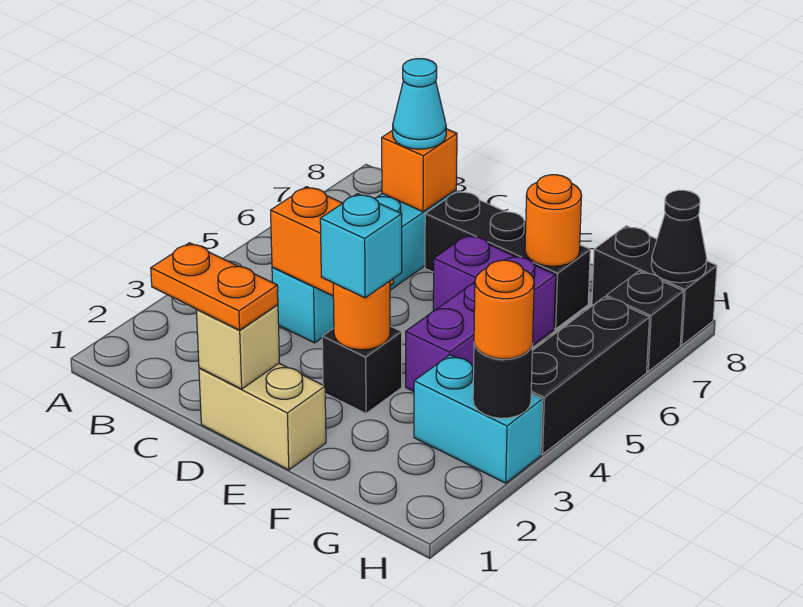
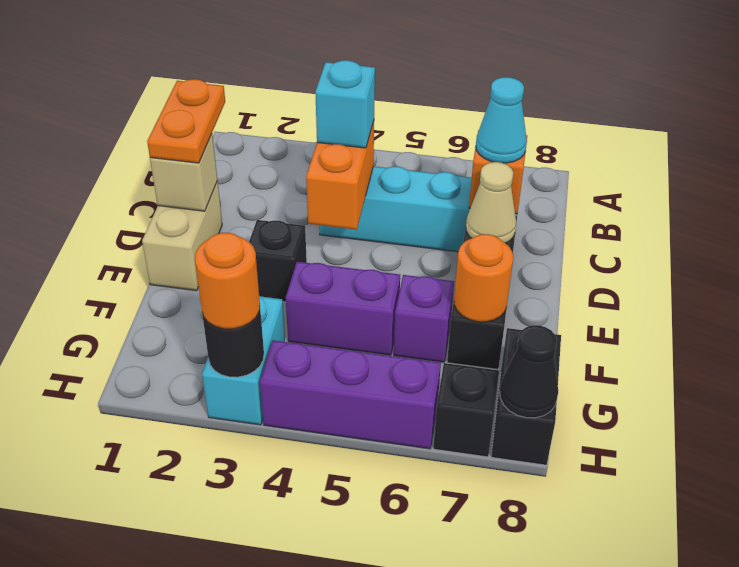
none -> tan cone D7 level 2
orange round brick E3 level 2 -> none
cyan brick E3 level 3 -> cyan brick C4 level 3
purple brick E6:F6 level 1 -> purple brick F6 level 1
black brick H4:H6 level 1 -> purple brick H4:H6 level 1

